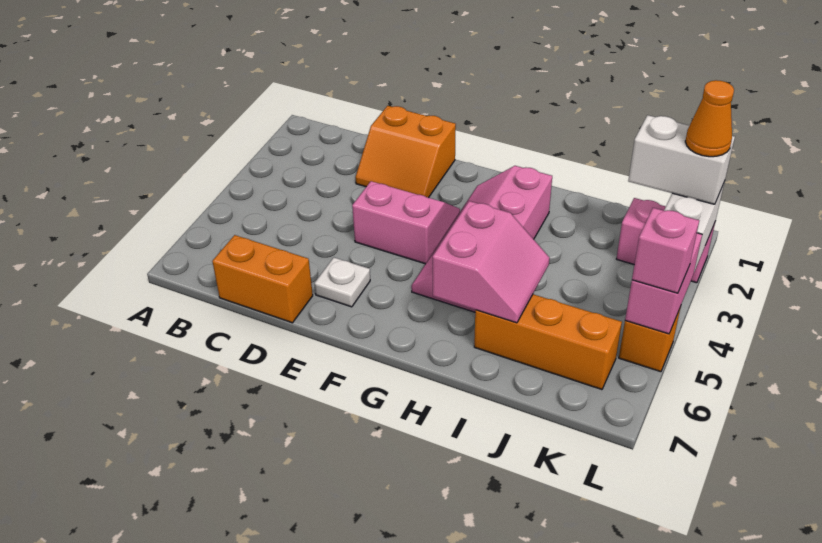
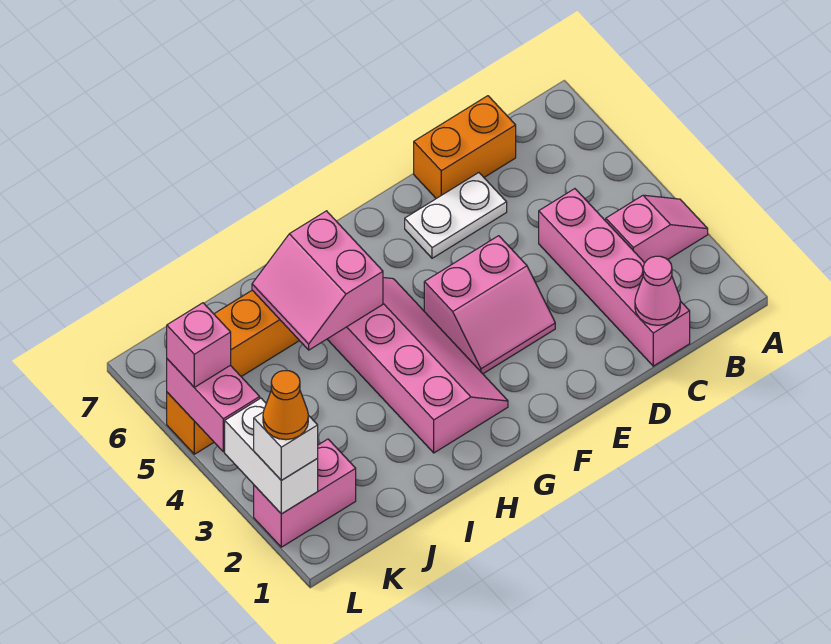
none -> pink slope A3:B3 level 1 top B
none -> pink brick C1:C4 level 1
none -> pink cone C1 level 2
orange slope D1:E2 level 1 top 1 -> none
white plate E6 level 1 -> white plate D6:E6 level 1
white brick K2:L2 level 3 -> white brick L2 level 3

